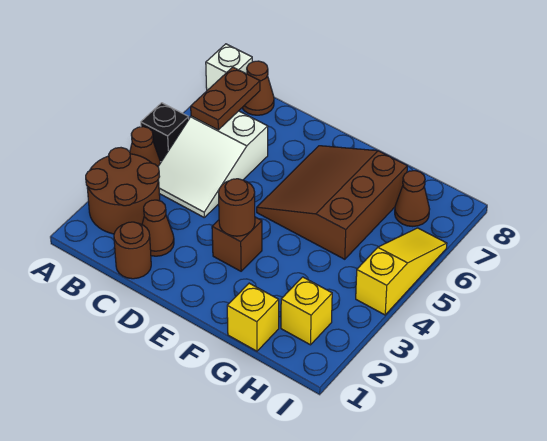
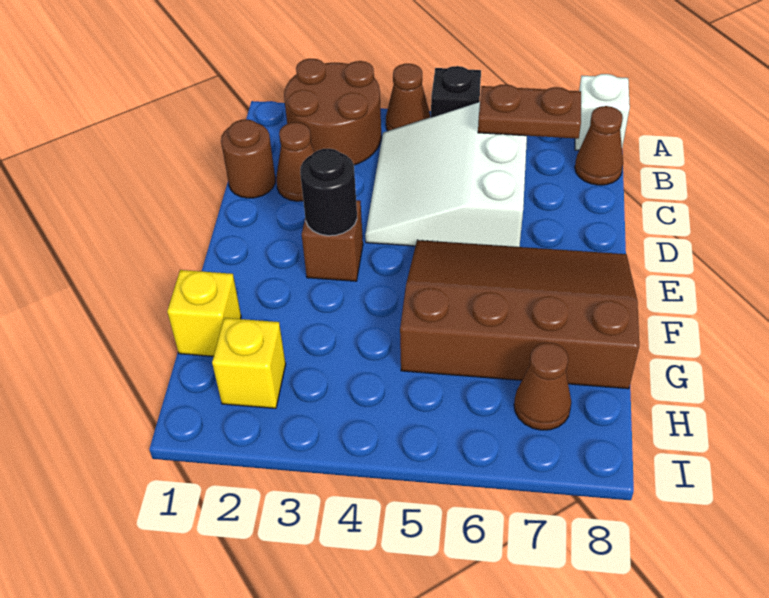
white slope B4:C6 level 1 top 6 -> white slope B4:D6 level 1 top 6
brown round brick E3 level 2 -> black round brick E3 level 2
brown slope E5:G7 level 1 top G -> brown slope E5:G8 level 1 top G
yellow slope I4:I6 level 1 top 4 -> none

